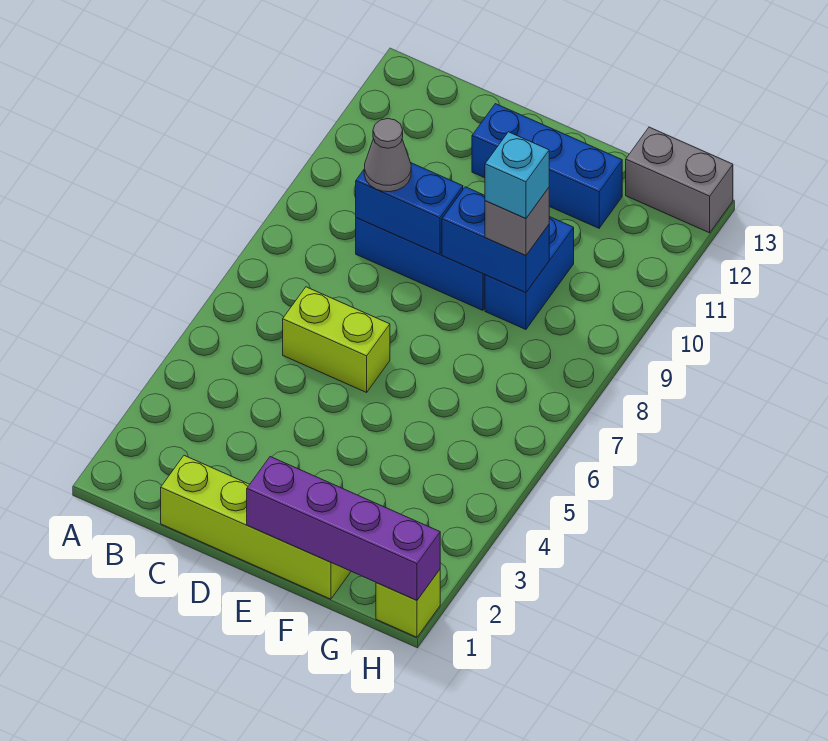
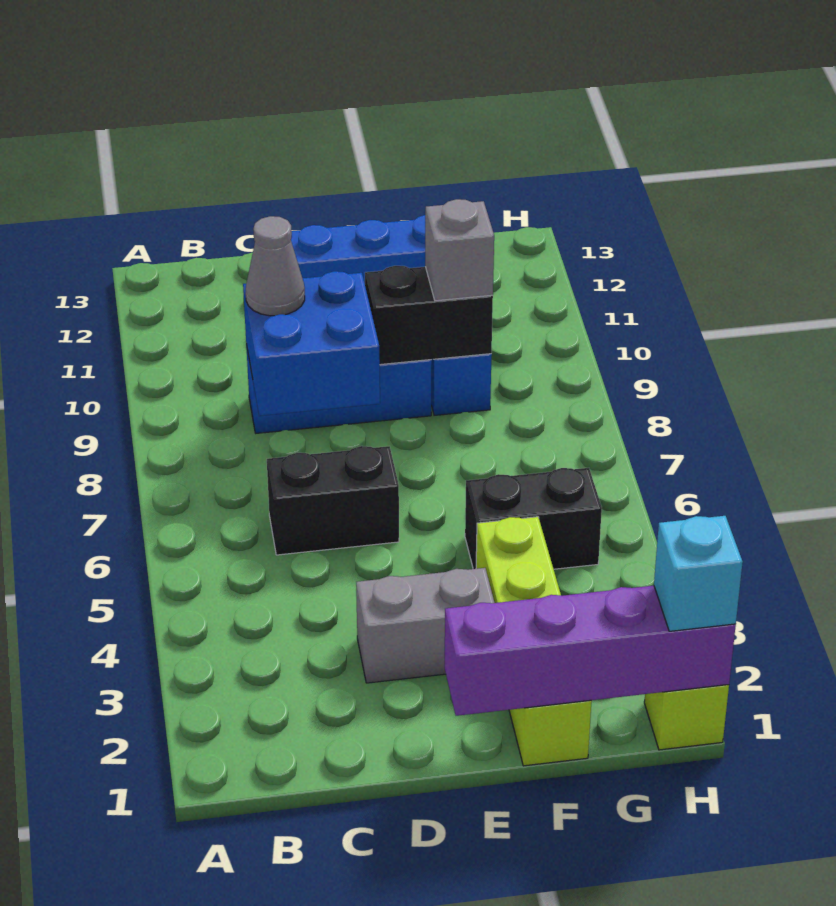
lime brick C1:F1 level 1 -> lime brick F1:F4 level 1
lime brick C6:D6 level 1 -> black brick C6:D6 level 1
blue brick C9:D9 level 2 -> blue brick C8:D9 level 2
blue brick E9:F9 level 2 -> black brick E9:F9 level 2
none -> black brick F5:G5 level 1
cyan brick F9 level 4 -> cyan brick H1 level 3
grey brick G13:H13 level 1 -> grey brick D3:E3 level 1

